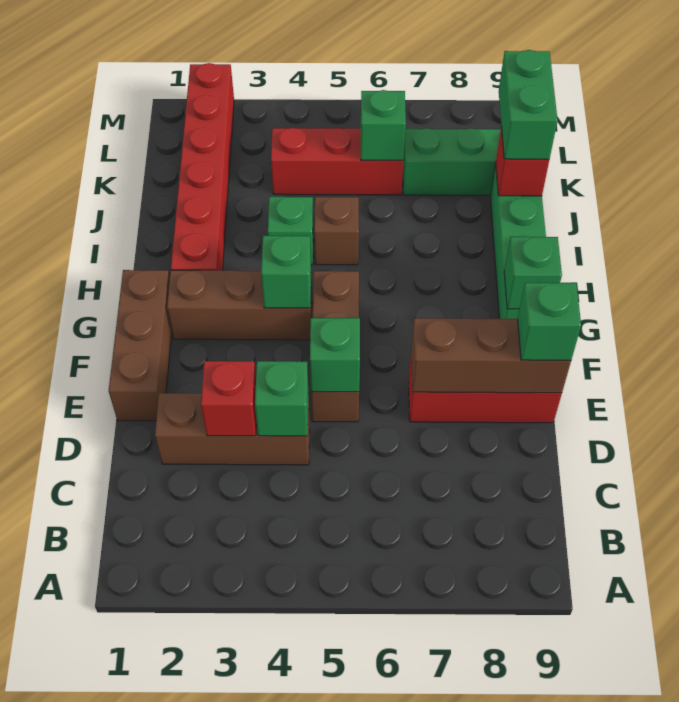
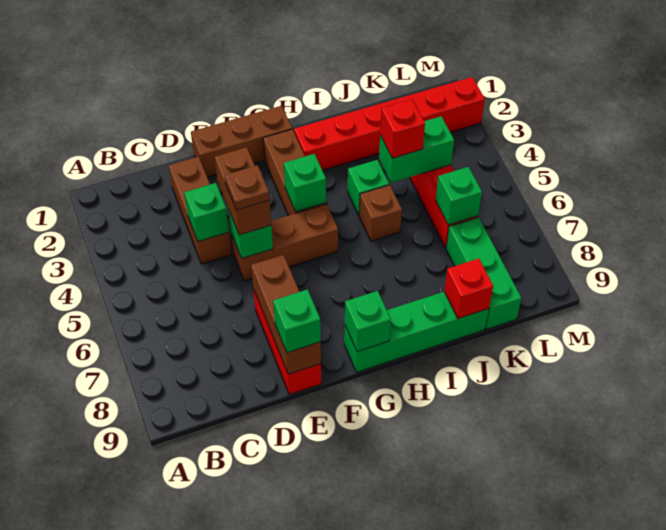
red brick D3 level 2 -> red brick J4 level 3
none -> brown brick E4:E5 level 3
none -> brown plate E5 level 4
green brick J9:K9 level 3 -> green brick J4:K4 level 2

